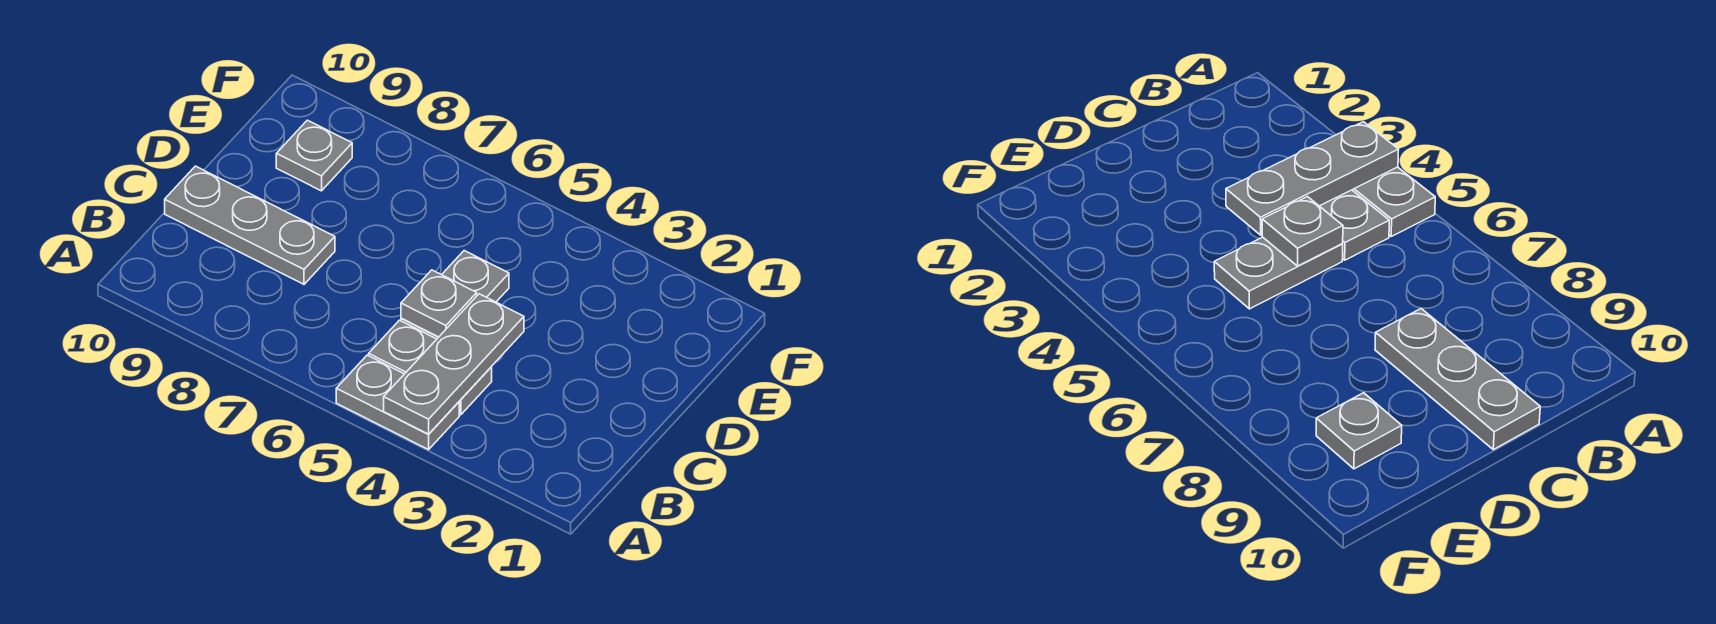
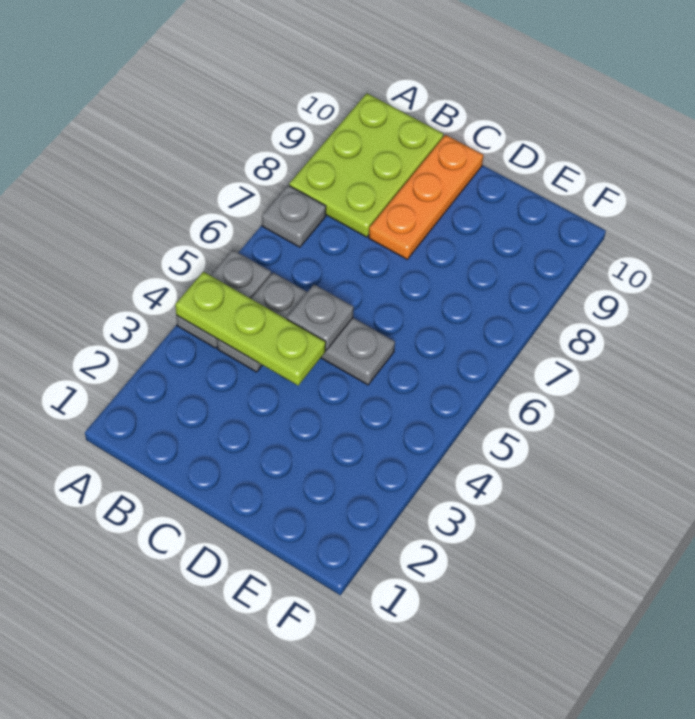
grey plate A4:C4 level 2 -> lime plate A4:C4 level 2
none -> lime plate A8:B10 level 1
grey plate C8:C10 level 1 -> orange plate C8:C10 level 1
grey plate E9 level 1 -> grey plate A7 level 1

